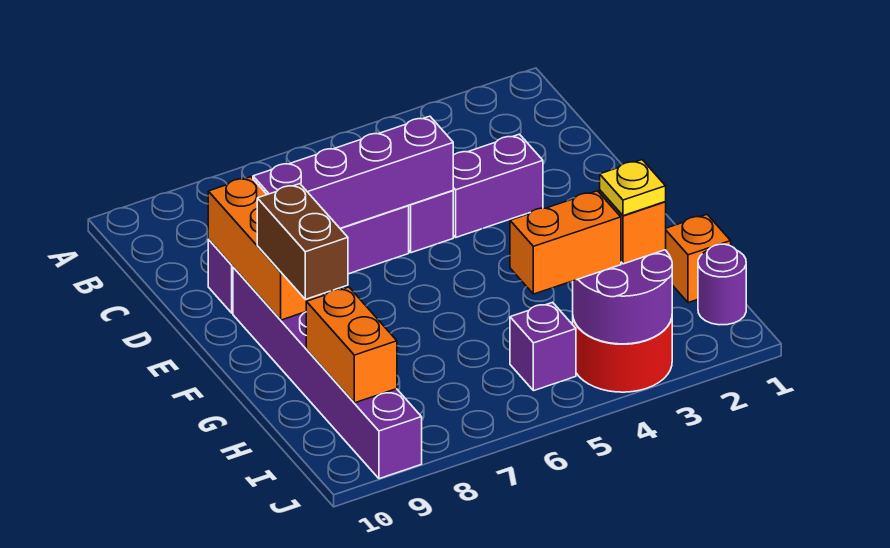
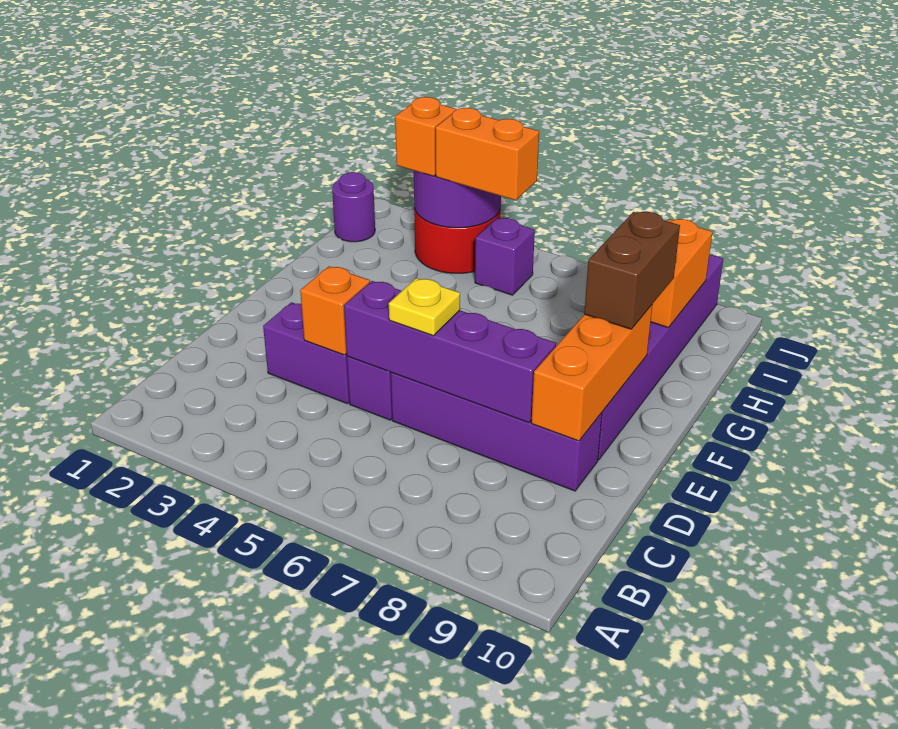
orange brick H1 level 1 -> orange brick D4 level 2
yellow plate I3 level 4 -> yellow plate D6 level 3

